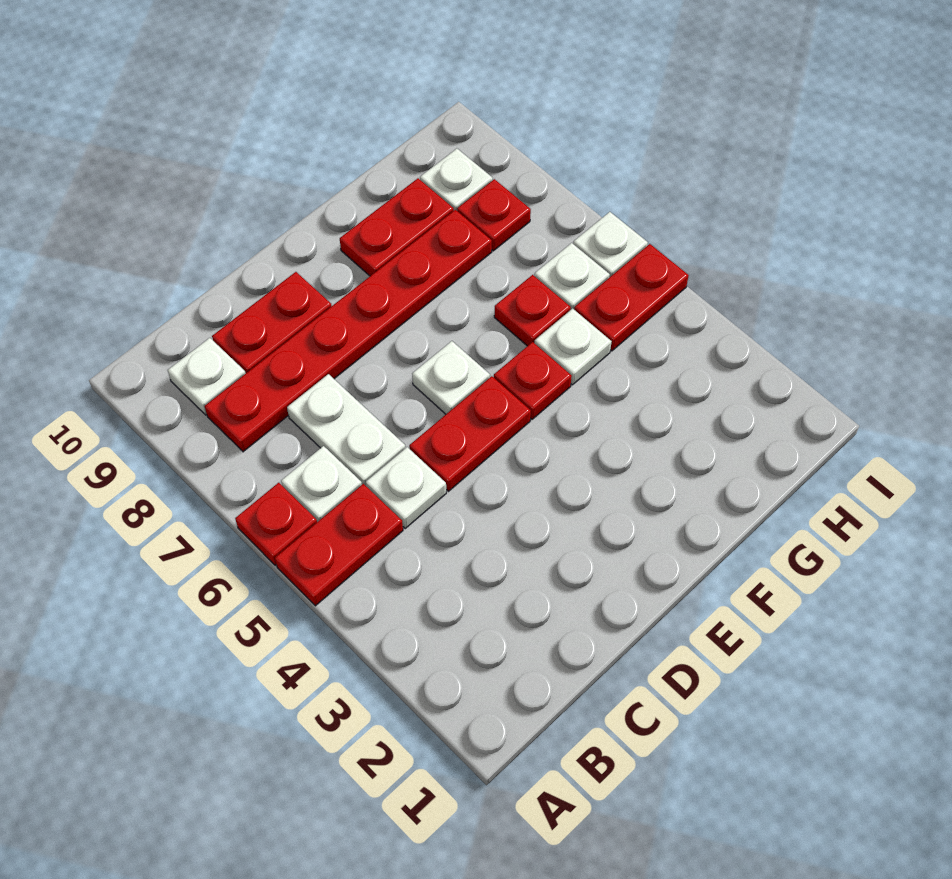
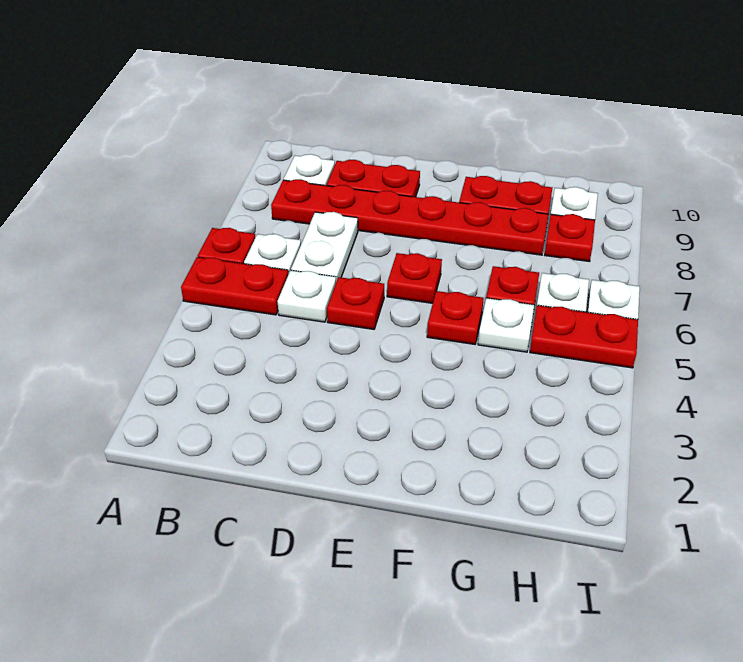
red plate D5:E5 level 1 -> red plate D5 level 1
white plate E6 level 1 -> red plate E6 level 1

